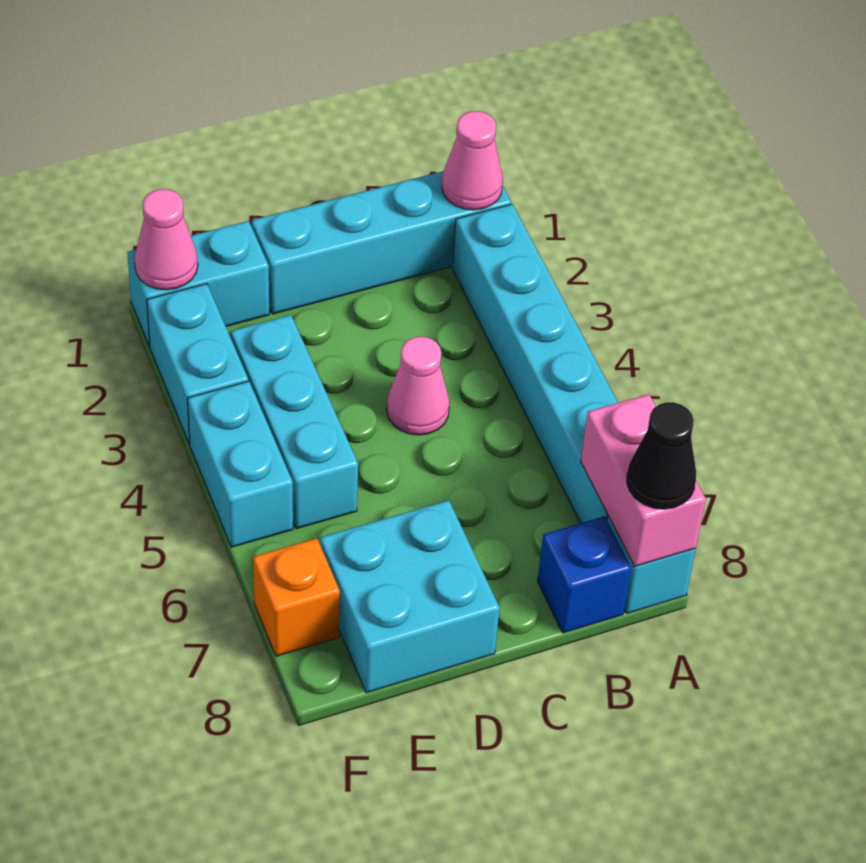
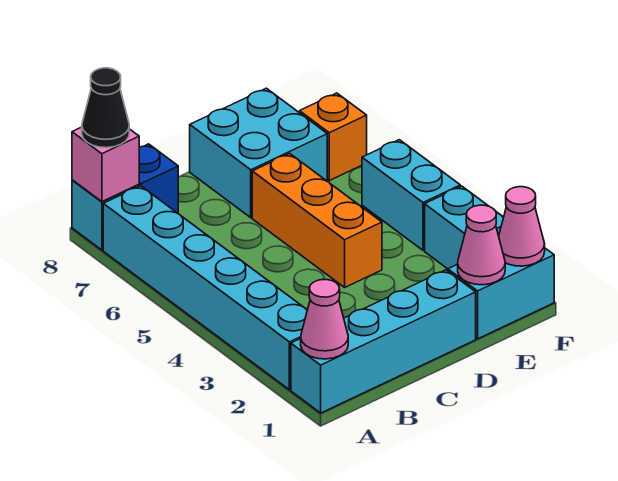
pink brick A7:A8 level 2 -> pink brick A8 level 2
pink cone C4 level 1 -> pink cone E1 level 2
none -> orange brick D4:D6 level 1
cyan brick E3:E5 level 1 -> none

